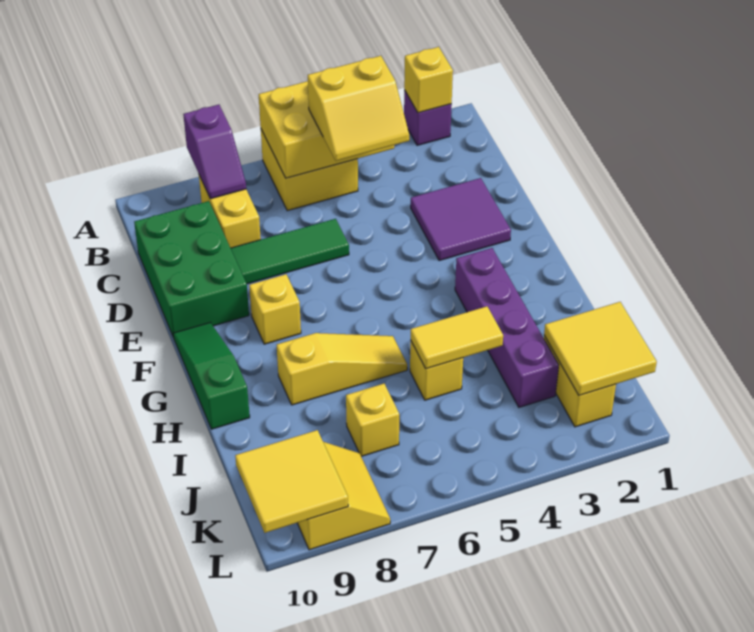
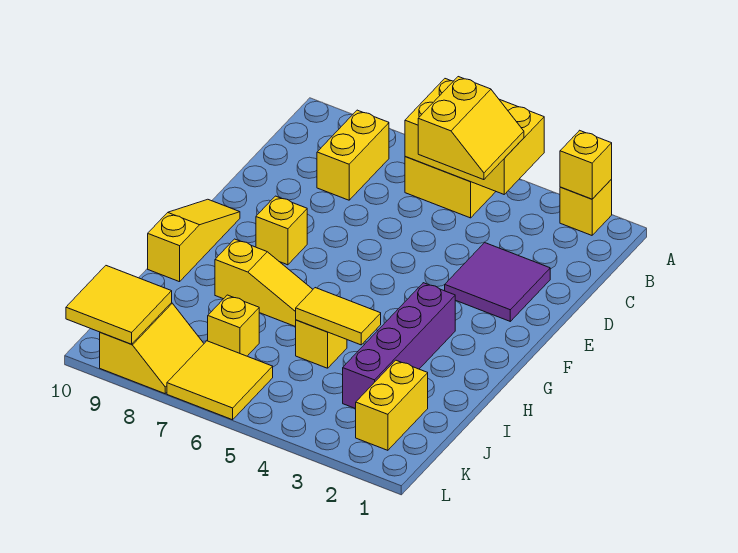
purple brick A2 level 1 -> yellow brick A2 level 1
purple slope A8:B8 level 2 top A -> none
yellow slope B4:C5 level 3 top B -> yellow slope B4:C5 level 3 top 5
green brick C9:E10 level 1 -> none
green tile D6:D8 level 1 -> none
green slope F10:H10 level 1 top H -> yellow slope F10:H10 level 1 top H
yellow tile J1:K2 level 2 -> yellow tile K6:L7 level 1

